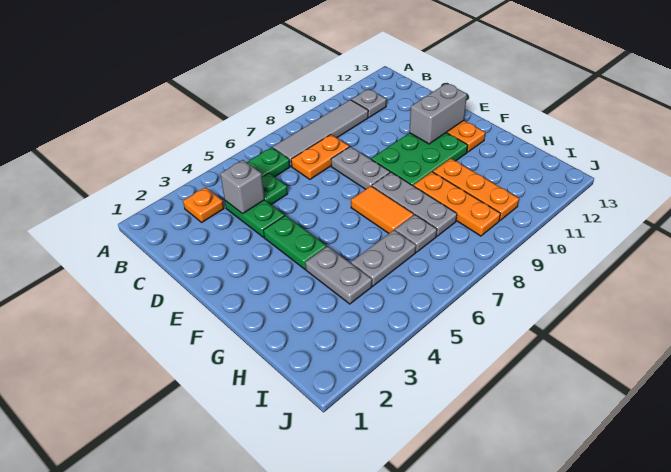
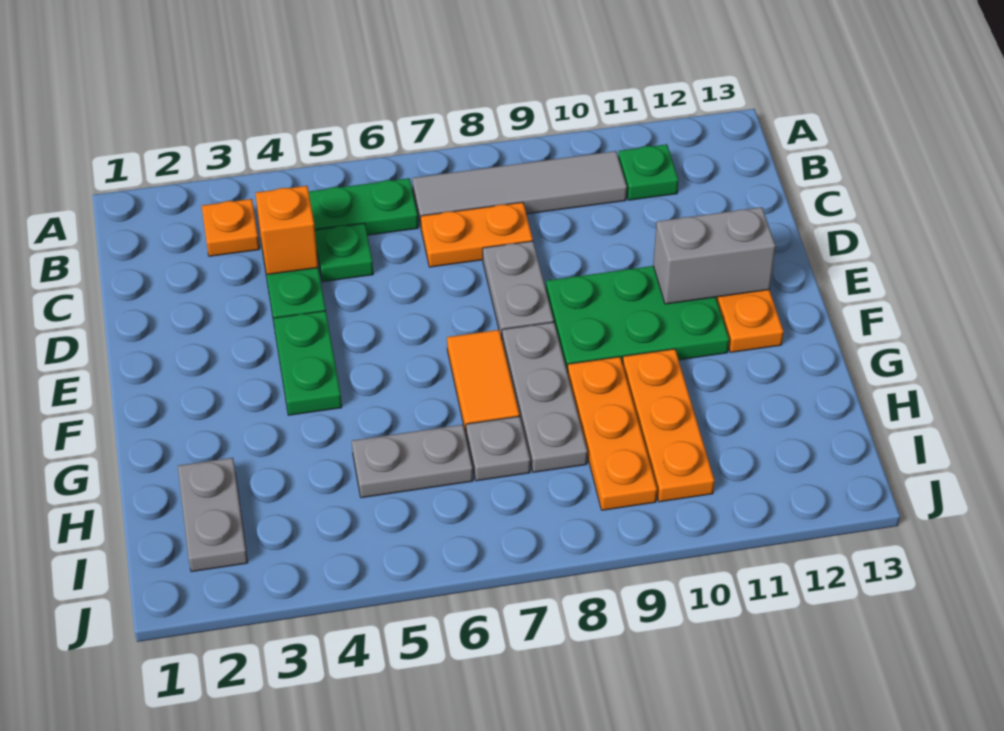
grey plate B11 level 1 -> green plate B11 level 1
grey brick C4 level 2 -> orange brick C4 level 2
grey plate G4:H4 level 1 -> grey plate H2:I2 level 1

